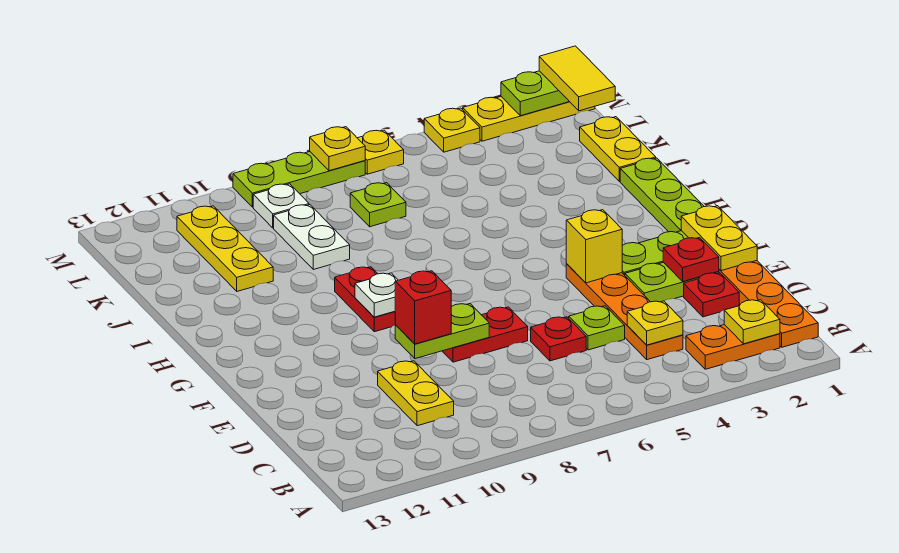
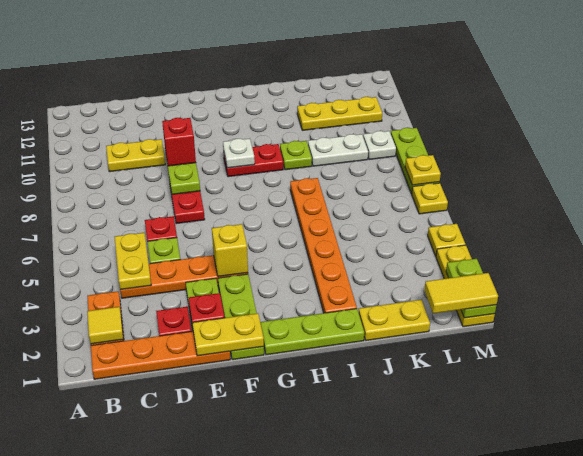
yellow plate B2 level 2 -> yellow tile B2 level 2
yellow plate C4 level 2 -> yellow plate C4:C5 level 2
none -> orange plate I2:I7 level 1
lime plate K7 level 1 -> lime plate I9 level 1

